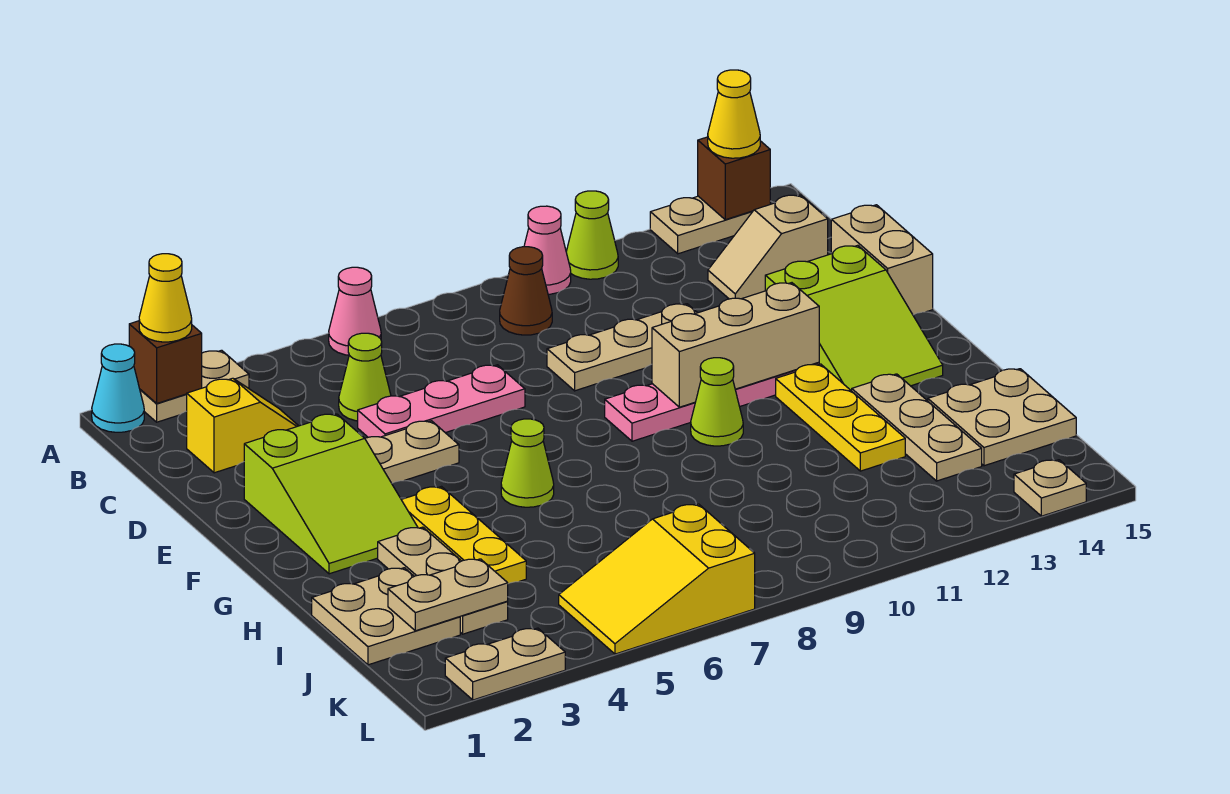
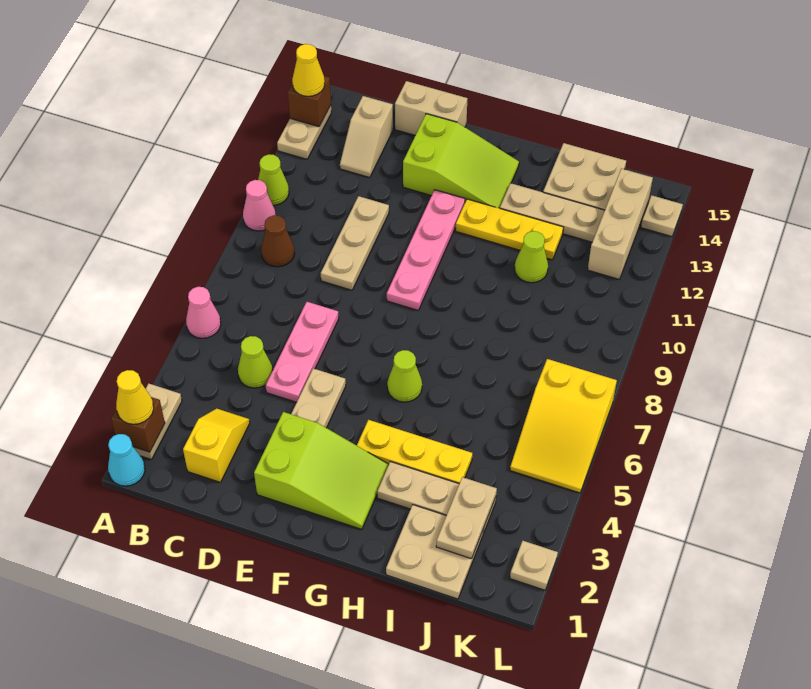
tan brick F10:F12 level 2 -> tan brick K12:K14 level 1
lime cone G10 level 1 -> lime cone I11 level 1
tan plate L2:L3 level 1 -> tan plate L2 level 1

